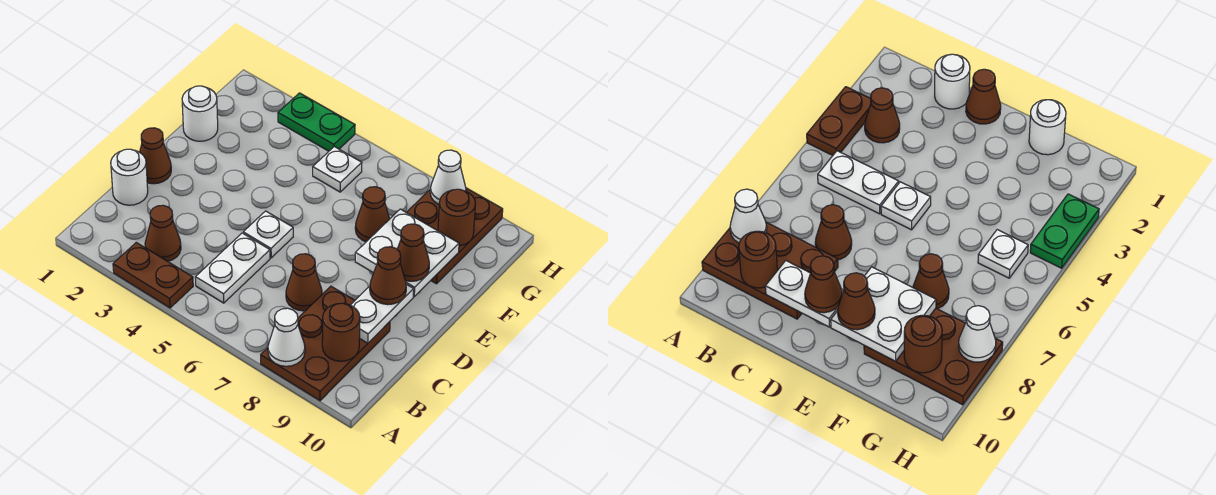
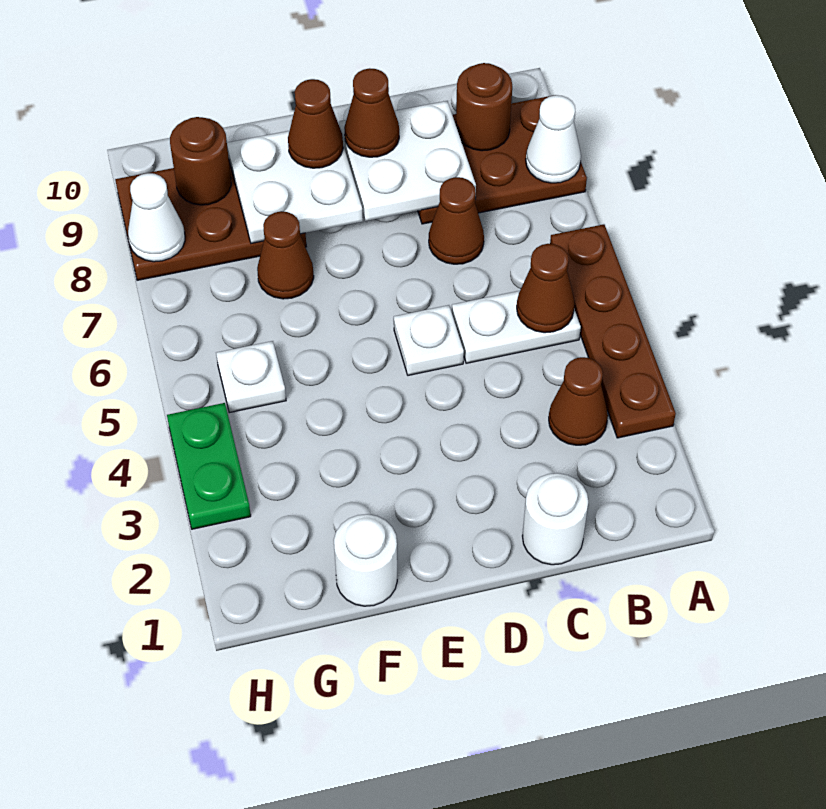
brown plate A3:A4 level 1 -> brown plate A3:A6 level 1
white plate C9:D9 level 2 -> white plate C8:D9 level 2
brown cone D1 level 1 -> brown cone B5 level 2

